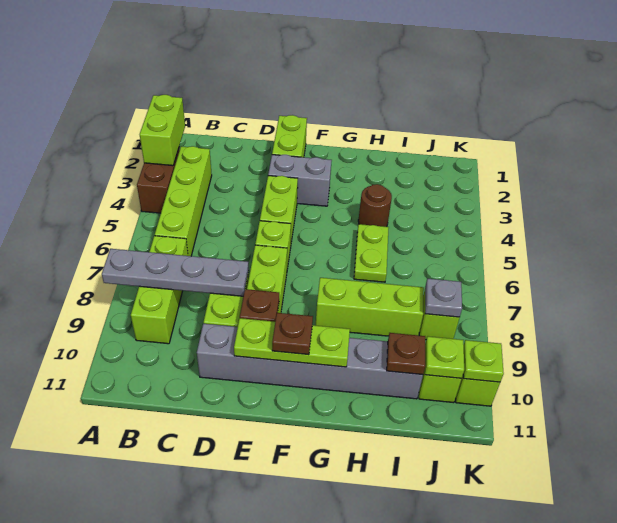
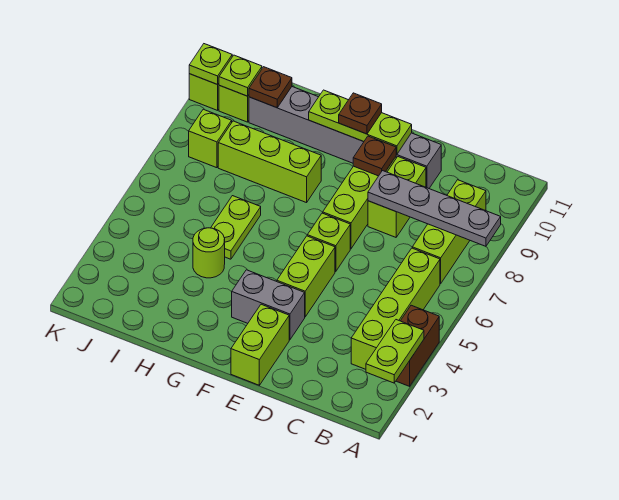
lime brick A2:A3 level 2 -> lime plate A2:A3 level 2
brown round brick H4 level 1 -> lime round brick H4 level 1
grey plate J8 level 2 -> none

